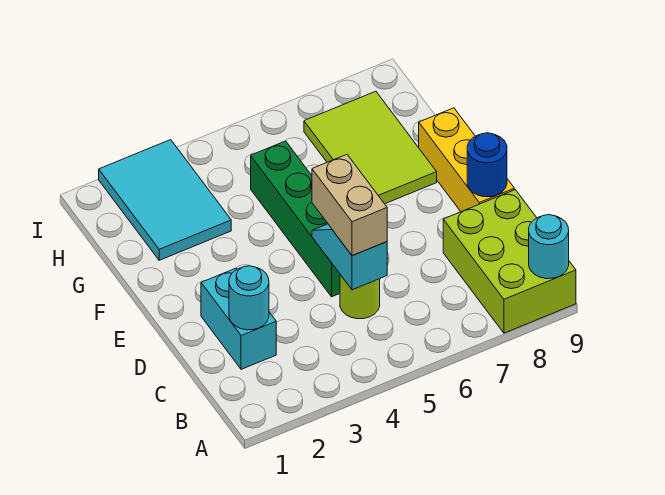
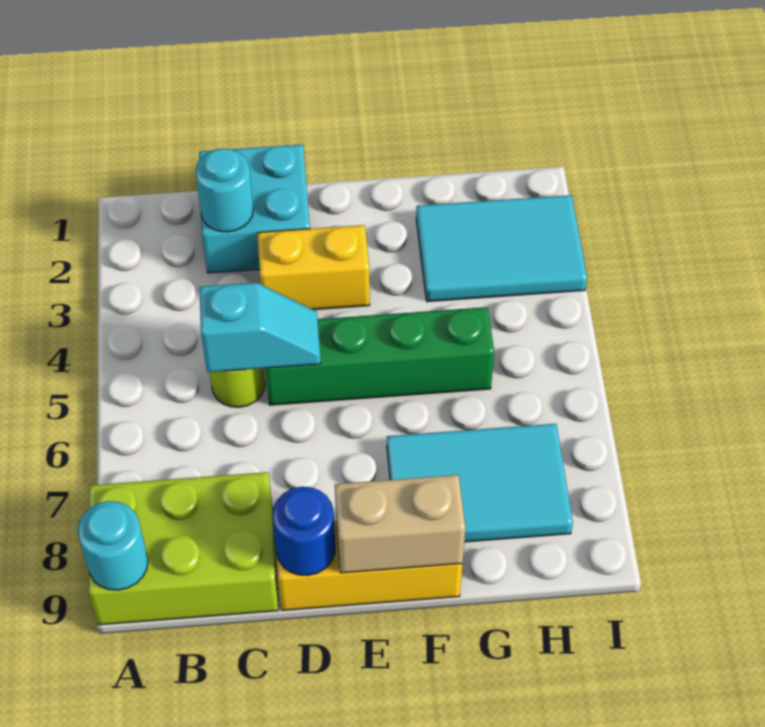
cyan brick C2:D2 level 1 -> cyan brick C1:D2 level 1
tan brick C5:D5 level 3 -> tan brick E9:F9 level 2
none -> yellow brick D3:E3 level 1
lime tile F7:H8 level 1 -> cyan tile F7:H8 level 1

